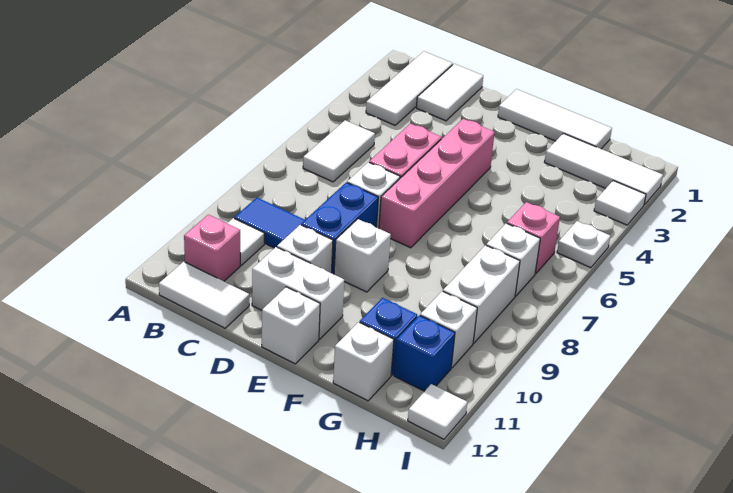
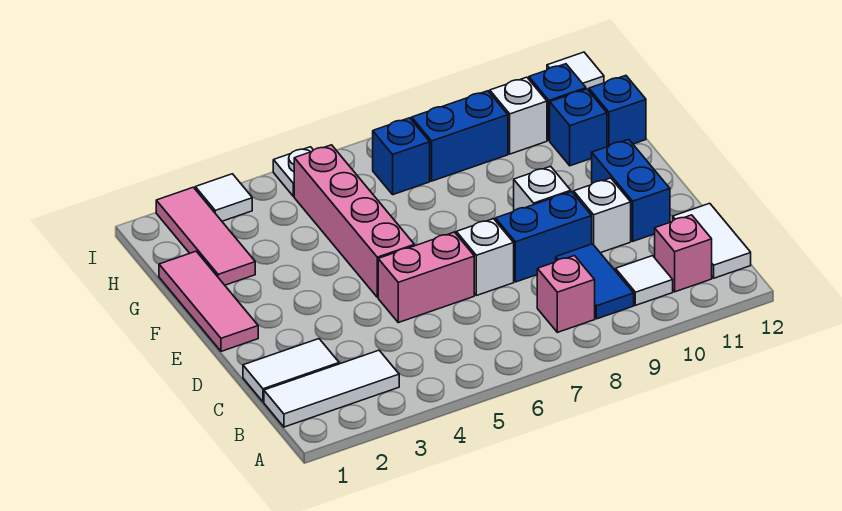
white tile B5:B6 level 1 -> none
white brick D11:E11 level 1 -> blue brick D11:E11 level 1
white tile E1:G1 level 1 -> pink tile E1:G1 level 1
pink brick E4:E7 level 1 -> pink brick E5:H5 level 1
white brick E12 level 1 -> none
white tile G2:I2 level 1 -> pink tile G2:I2 level 1
white brick G12 level 1 -> blue brick G12 level 1
pink brick H6 level 1 -> pink brick B8 level 1
white brick H7 level 1 -> blue brick H7 level 1
white brick H8:H9 level 1 -> blue brick H8:H9 level 1

